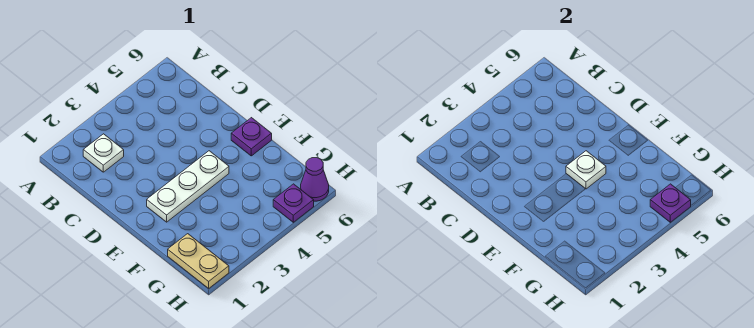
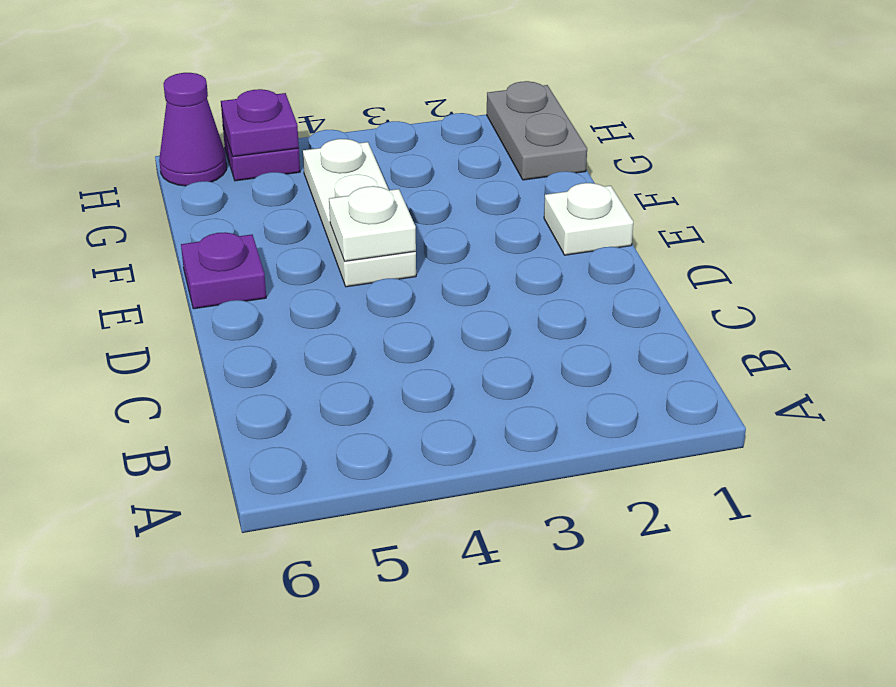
white plate B2 level 1 -> white plate E1 level 1
white plate E2:E4 level 1 -> white plate E4:G4 level 1
tan plate G1:H1 level 1 -> grey plate G1:H1 level 1

